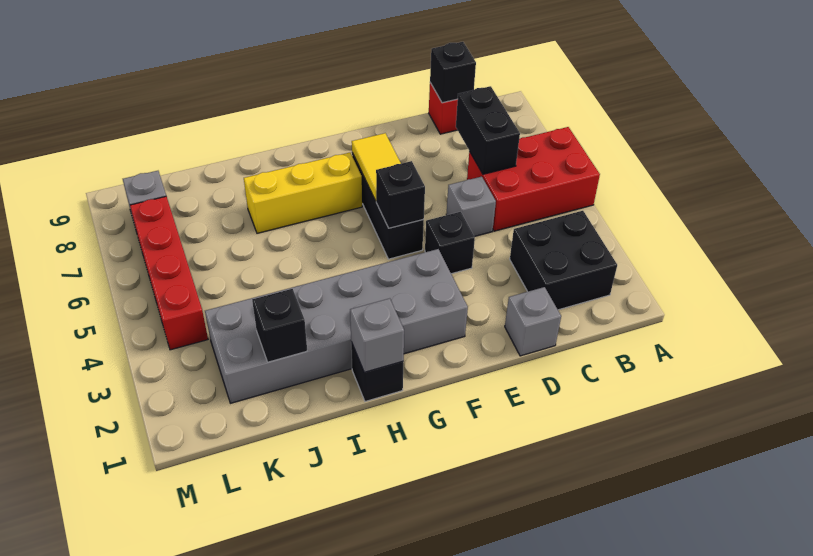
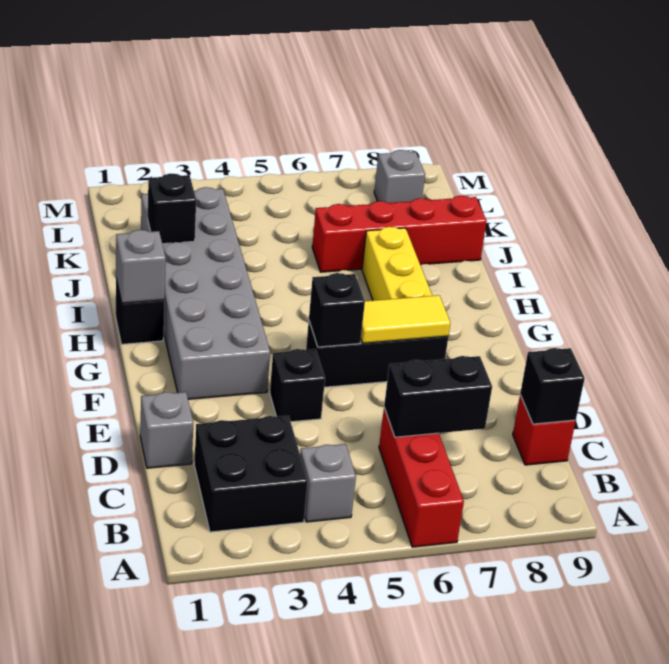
red brick A5:C6 level 1 -> red brick A6:C6 level 1
grey brick D5 level 1 -> grey brick B4 level 1
red brick L4:L7 level 1 -> red brick J6:J9 level 1

